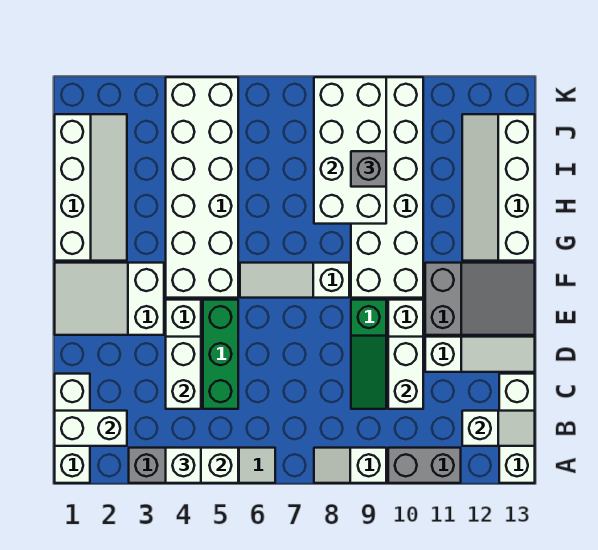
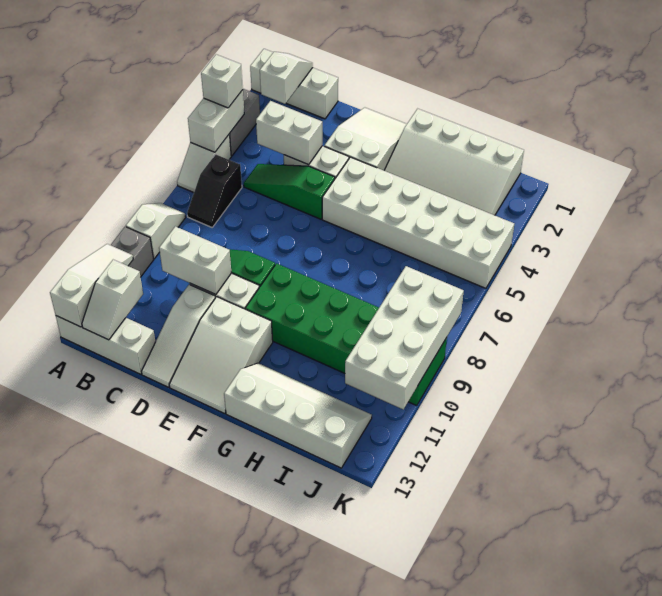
white brick B1:B2 level 2 -> white slope B1:B2 level 2 top 2
none -> black slope B6:B7 level 1 top 6
green brick C5:E5 level 1 -> green slope C5:E5 level 1 top E
grey slope E11:F13 level 1 top 11 -> white slope E11:F13 level 1 top 11
white slope F6:F8 level 1 top 8 -> white slope A11:A13 level 2 top 13
white brick F9:K10 level 1 -> green brick F9:K10 level 1
white slope G1:J2 level 1 top 1 -> white slope G1:J3 level 1 top 1
white brick H8:K9 level 2 -> white brick J8:K11 level 2
grey brick I9 level 3 -> none

